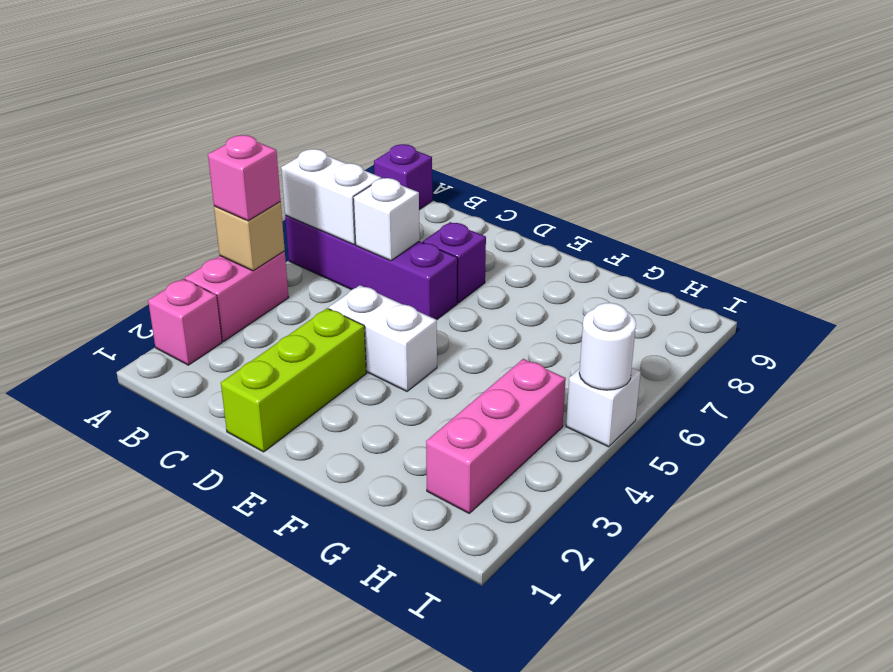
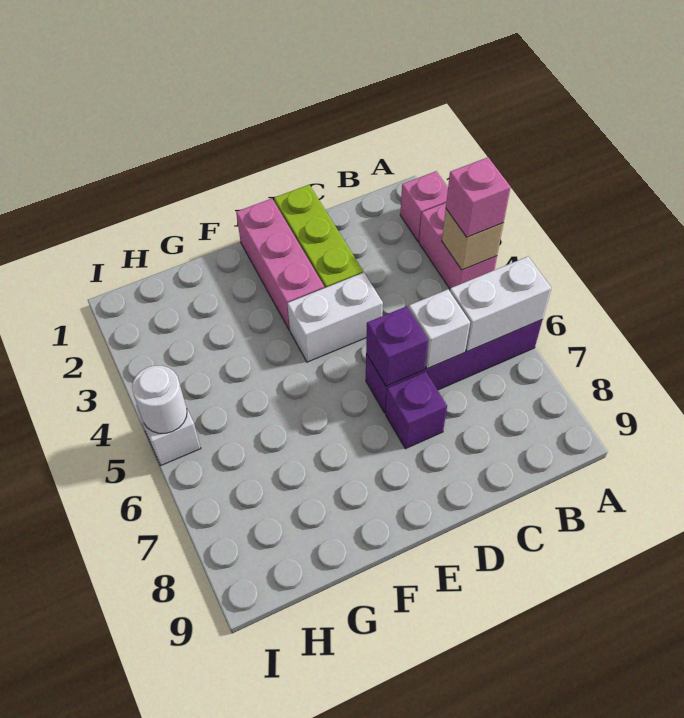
purple brick A9 level 1 -> purple brick D6 level 2
pink brick H2:H4 level 1 -> pink brick E1:E3 level 1

